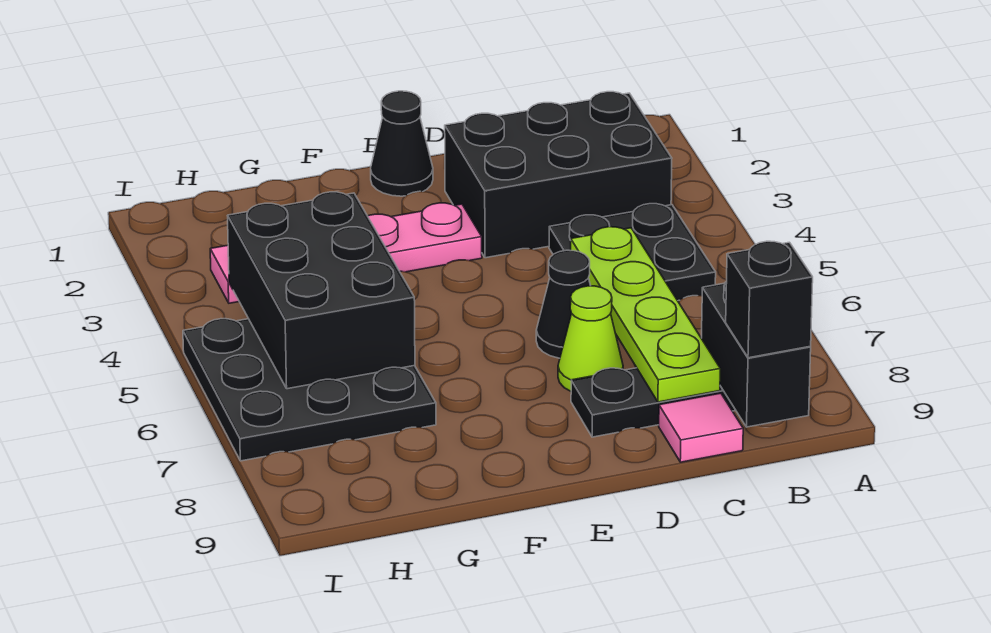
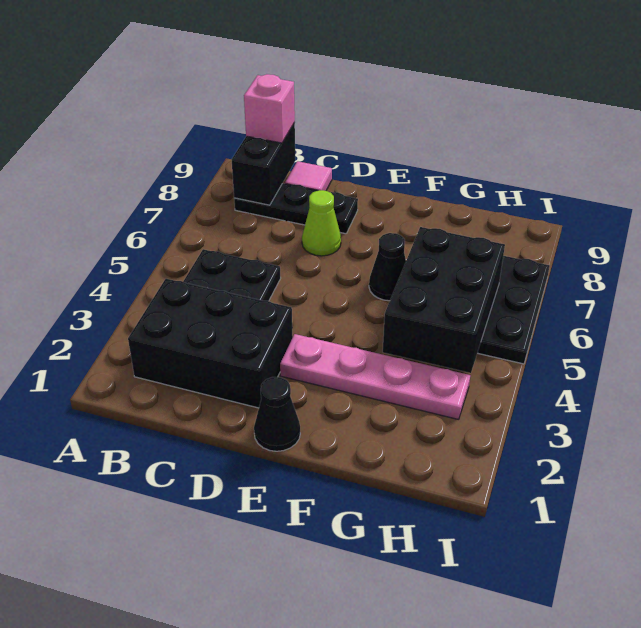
black brick B9 level 3 -> pink brick B9 level 3
lime plate C5:C8 level 2 -> none
black cone D6 level 1 -> black cone F6 level 1

